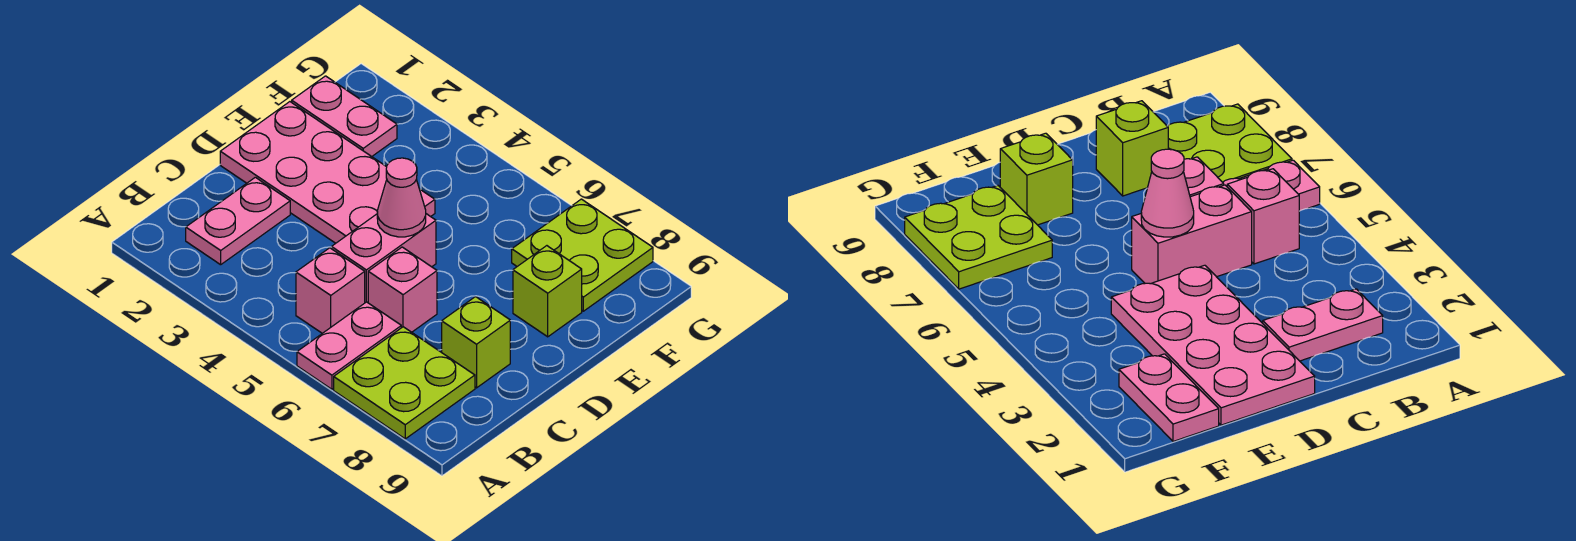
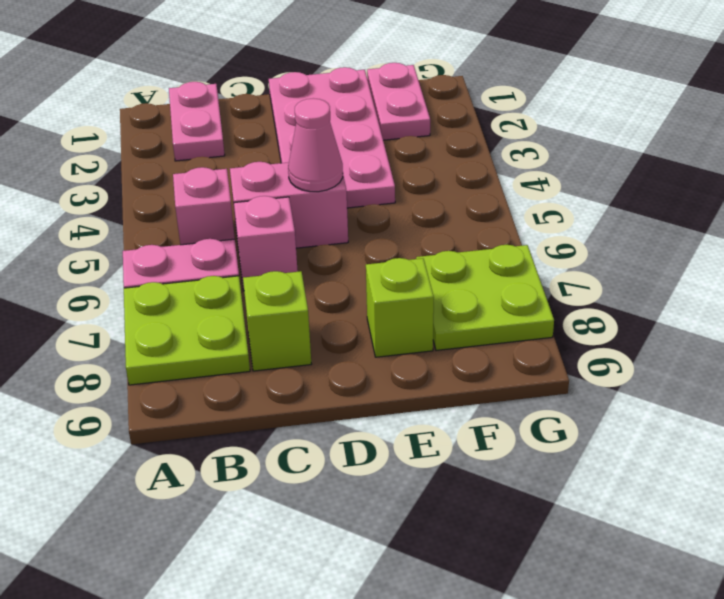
pink plate B2:C2 level 1 -> pink plate B1:B2 level 1

